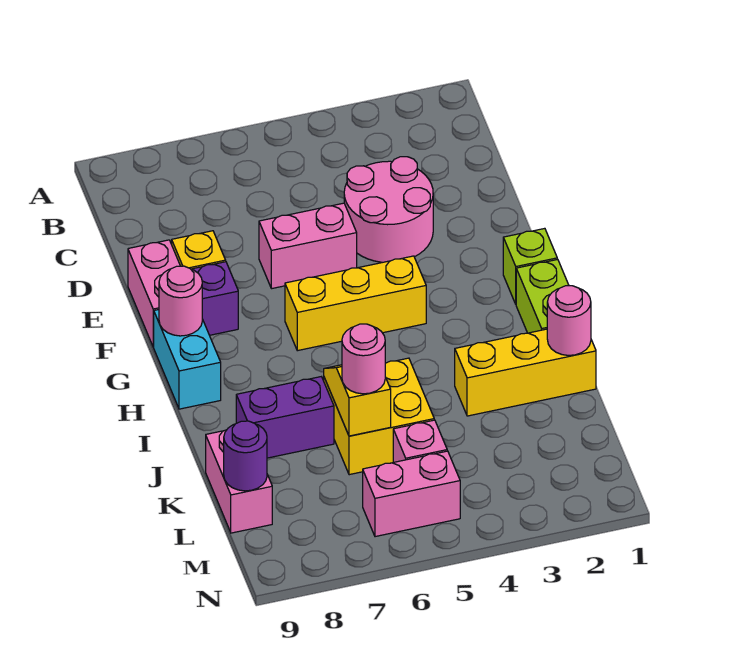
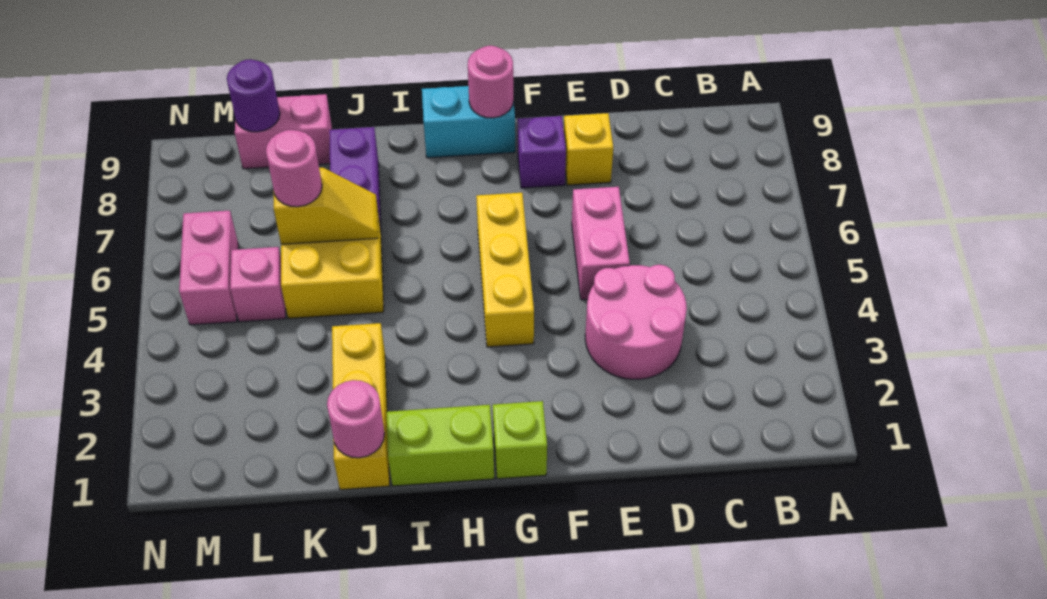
pink brick E9:F9 level 1 -> none

